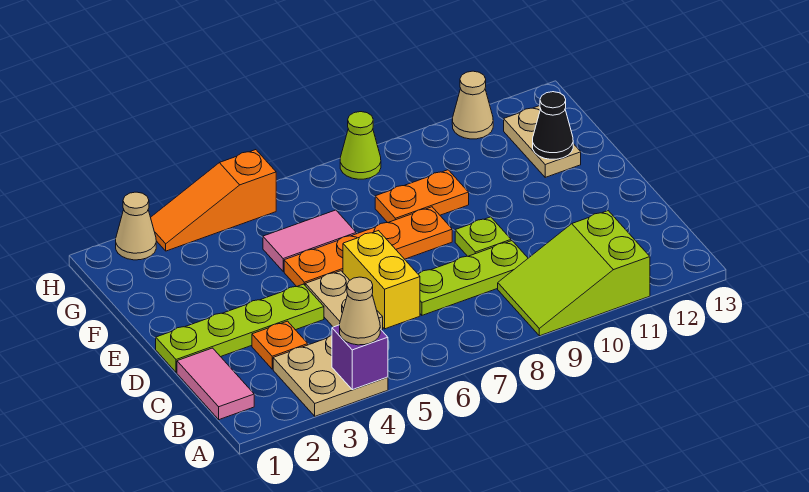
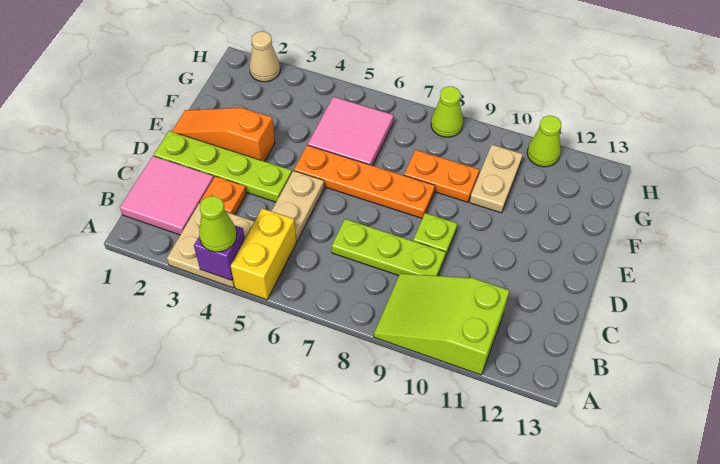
tan cone A4 level 3 -> lime cone A4 level 3
pink tile B1:C1 level 1 -> pink tile B1:C2 level 1
yellow brick C6:D6 level 1 -> yellow brick A5:B5 level 1
pink tile F5:F6 level 1 -> pink tile F5:G6 level 1
tan plate F12:G12 level 1 -> tan plate F10:G10 level 1
black cone F12 level 2 -> none
orange slope H3:H5 level 1 top 5 -> orange slope E1:E3 level 1 top 3
tan cone H11 level 1 -> lime cone H11 level 1

